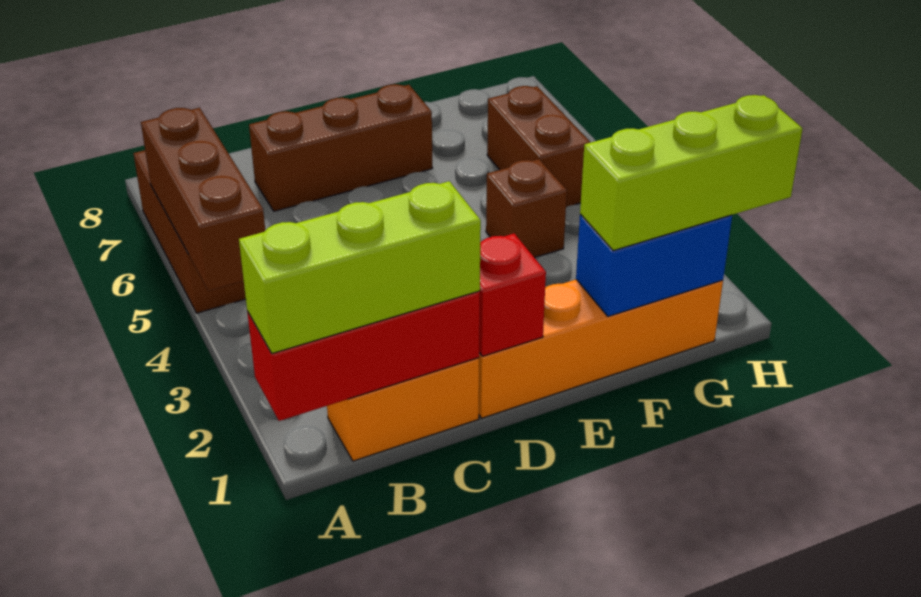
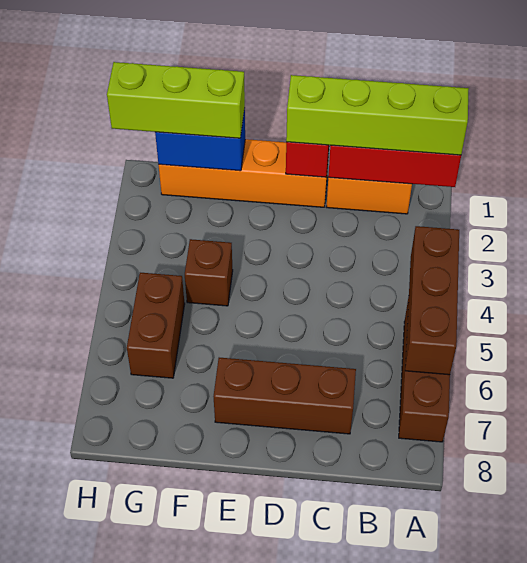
lime brick A1:C1 level 3 -> lime brick A1:D1 level 3

